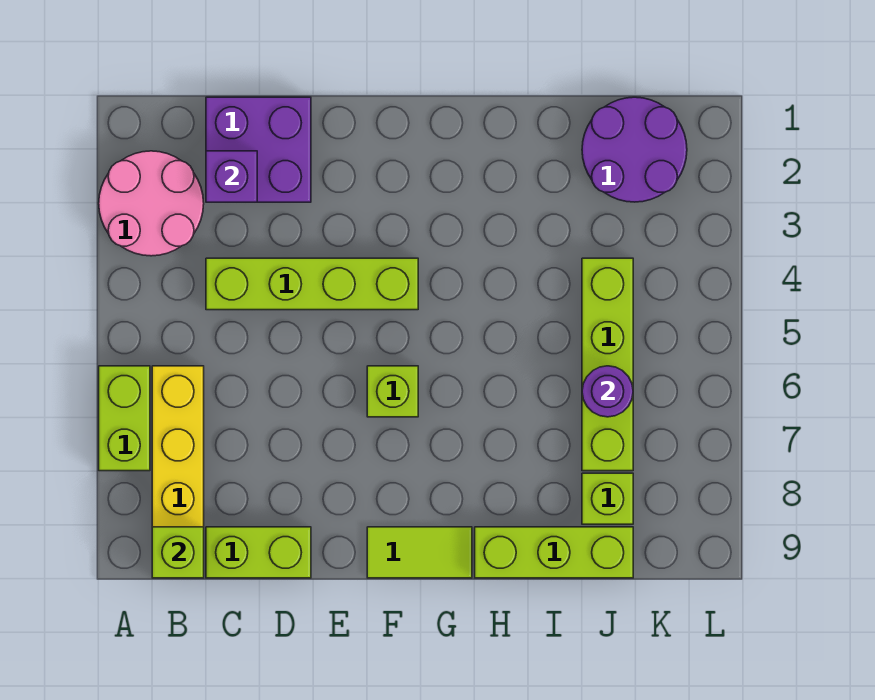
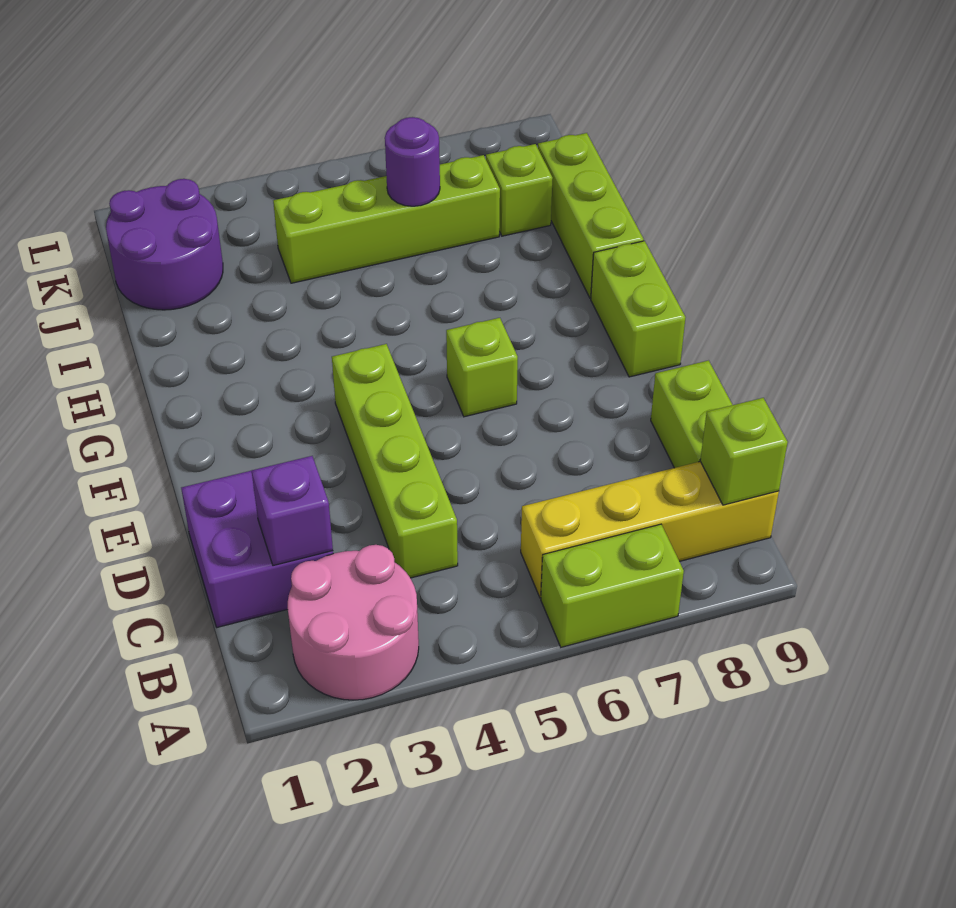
lime tile F9:G9 level 1 -> lime brick F9:G9 level 1

